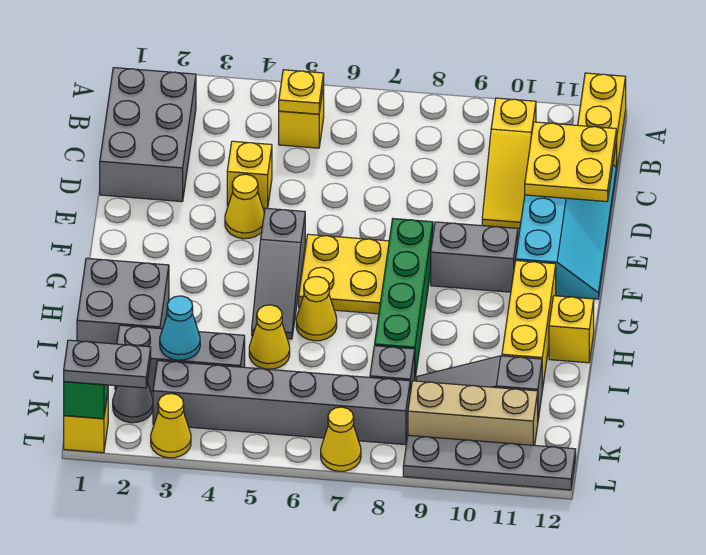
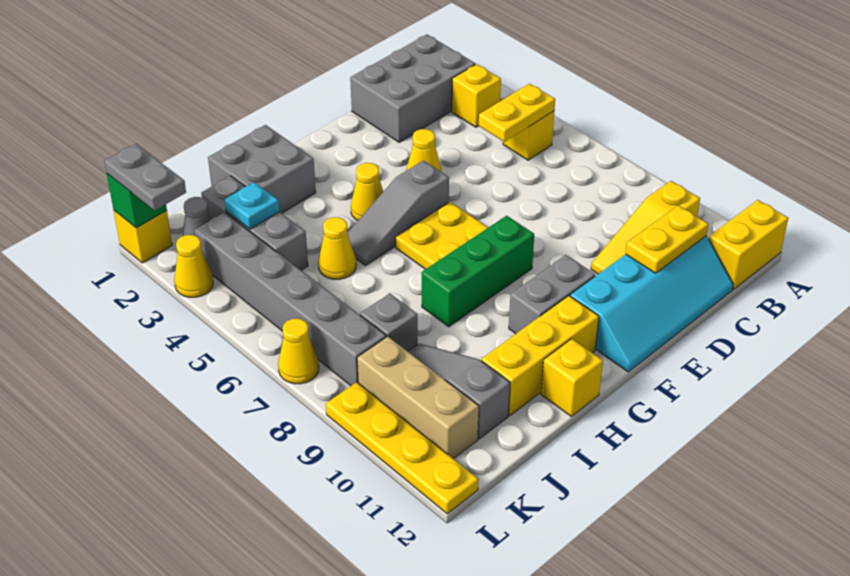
yellow plate B5 level 2 -> yellow plate B5:C5 level 2
yellow plate C11:D12 level 2 -> yellow plate C11:D11 level 2
yellow brick D4 level 1 -> yellow brick B3 level 1
green brick F8:I8 level 1 -> green brick F8:H8 level 1
grey brick F9:F10 level 1 -> grey brick F10:G10 level 1
yellow cone H6 level 1 -> yellow cone G4 level 1
cyan cone J3 level 2 -> cyan plate J3 level 2
grey plate L9:L12 level 1 -> yellow plate L9:L12 level 1

